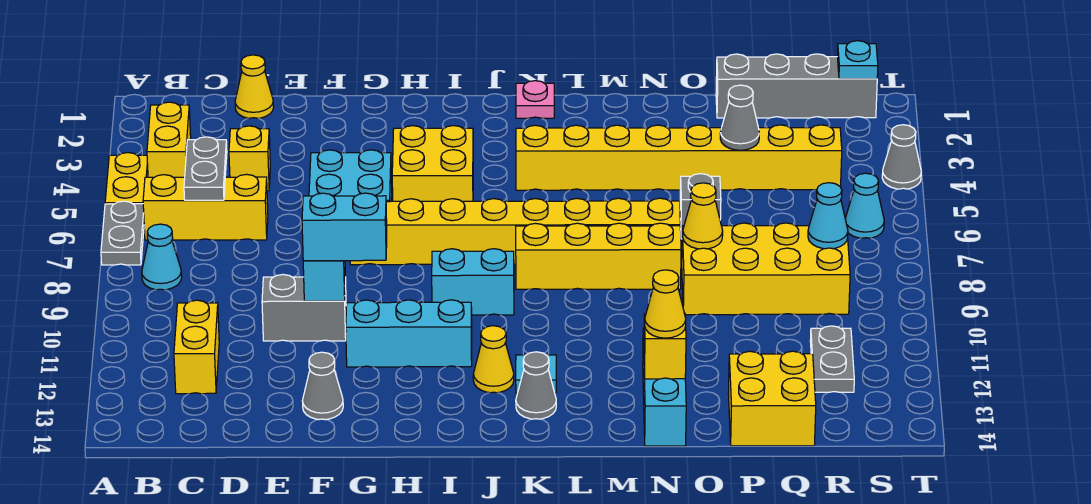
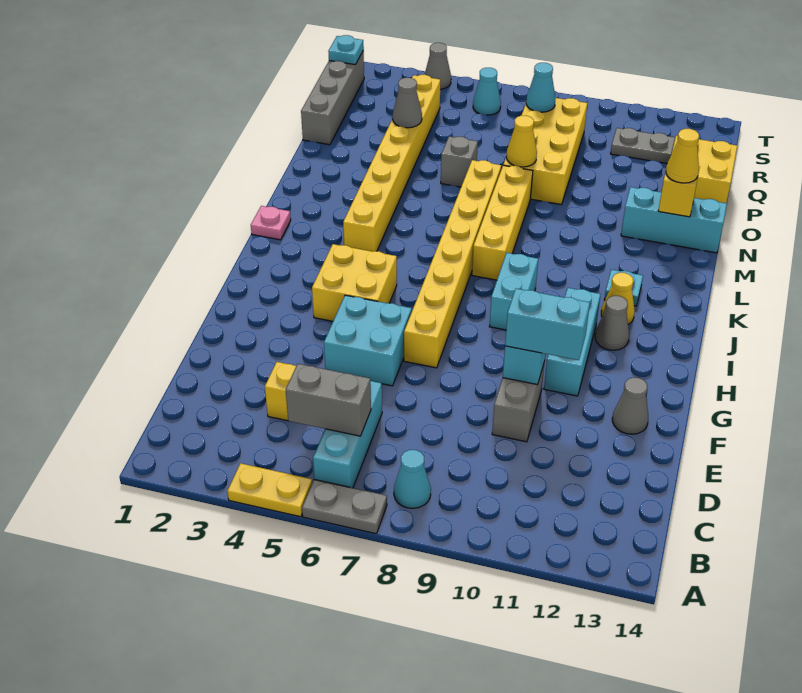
yellow brick B3:B4 level 1 -> none
yellow brick B6:D6 level 1 -> cyan brick B6:D6 level 1
grey plate C5:C6 level 2 -> grey brick C5:C6 level 2
yellow brick C11:C12 level 1 -> none
yellow cone D1 level 1 -> none
cyan brick F10:G10 level 3 -> cyan brick F10:F11 level 3
grey cone K13 level 1 -> grey cone I12 level 1

